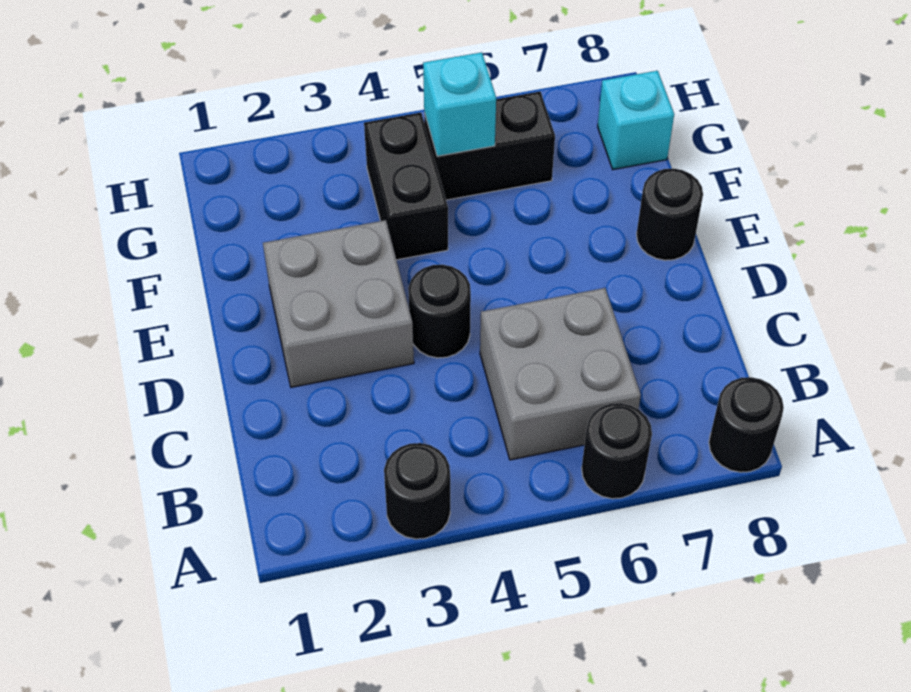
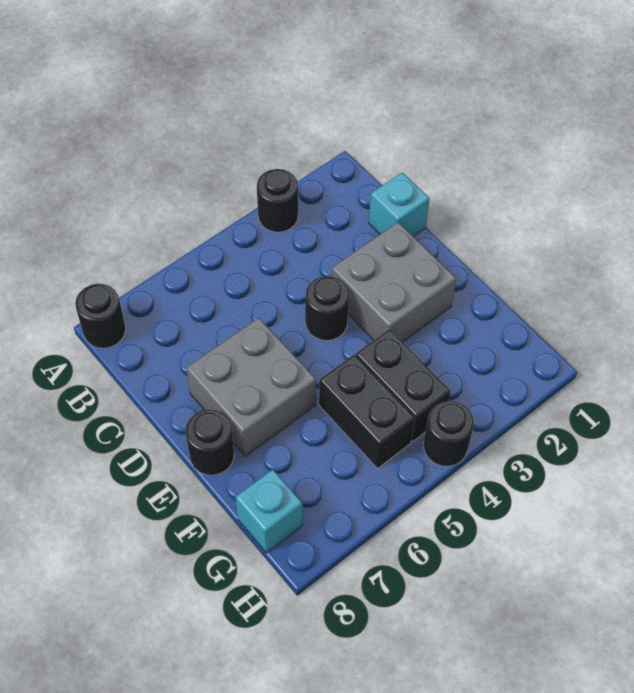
black round brick A6 level 1 -> black round brick H4 level 1
grey brick B5:C6 level 1 -> grey brick D6:E7 level 1
black brick G5:G6 level 1 -> black brick F5:G5 level 1
cyan brick G5 level 2 -> cyan brick C1 level 1

